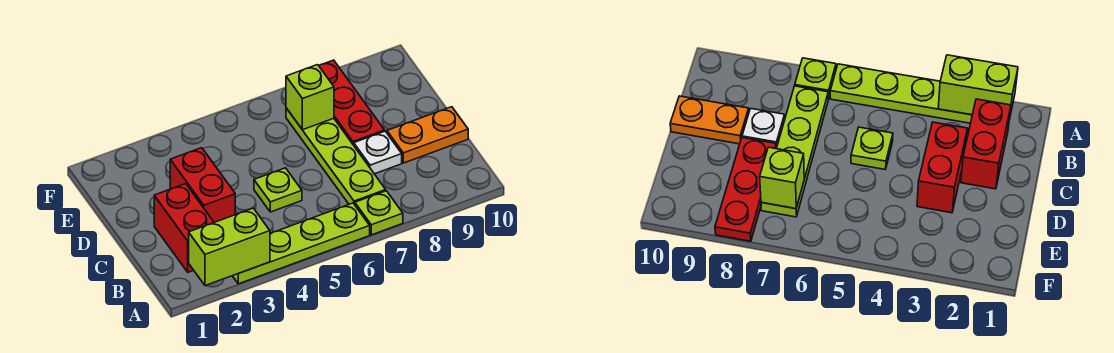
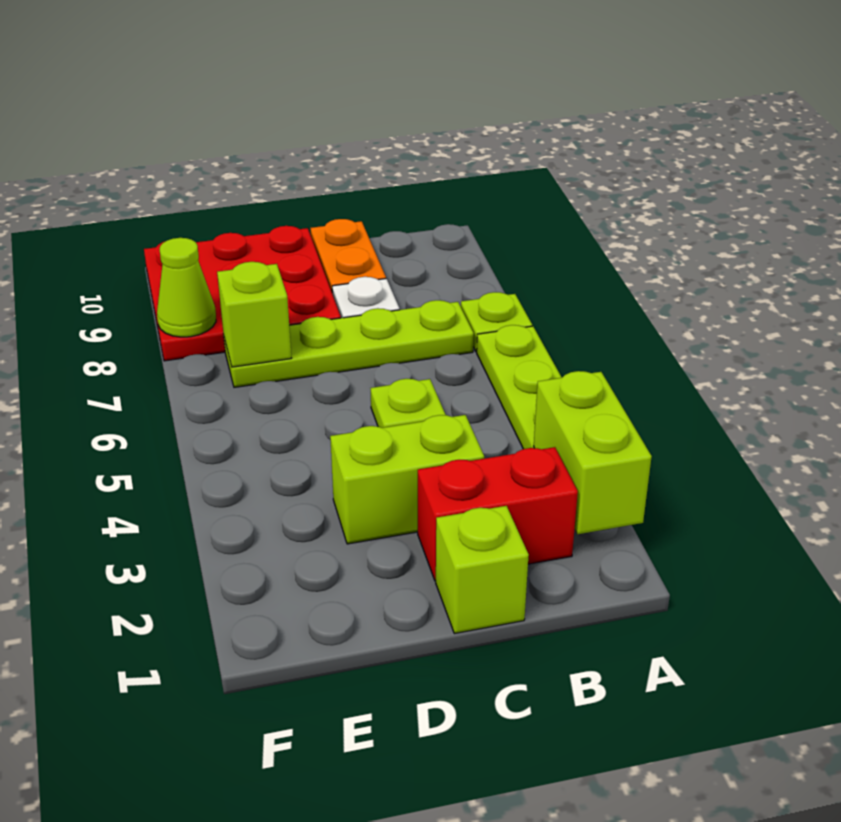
none -> lime brick C1 level 1
red brick C3:D3 level 1 -> lime brick C3:D3 level 1
red plate D8:F8 level 1 -> red plate D8:F10 level 1
none -> lime cone F8 level 2

